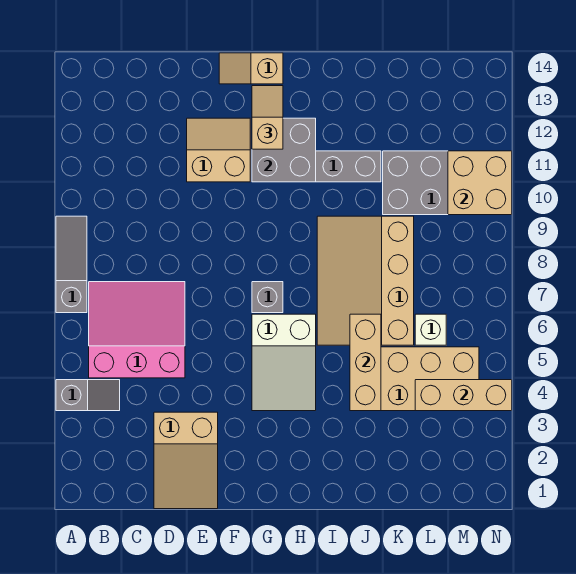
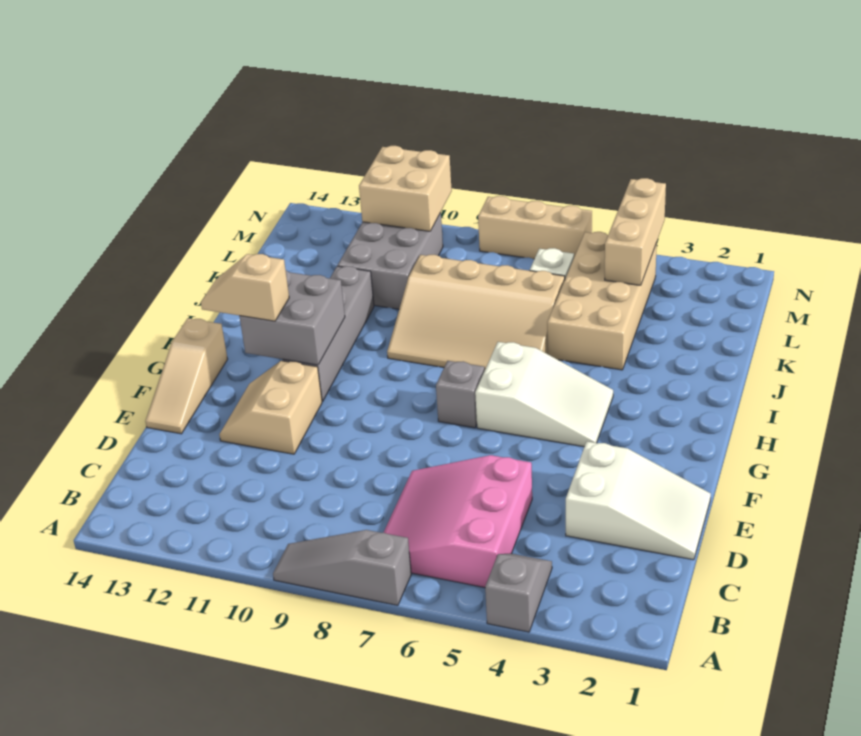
tan slope D1:E3 level 1 top 3 -> white slope D1:E3 level 1 top 3
tan slope F14:G14 level 1 top G -> tan slope E14:G14 level 1 top G
tan brick J4:J6 level 2 -> tan brick N6:N8 level 1

